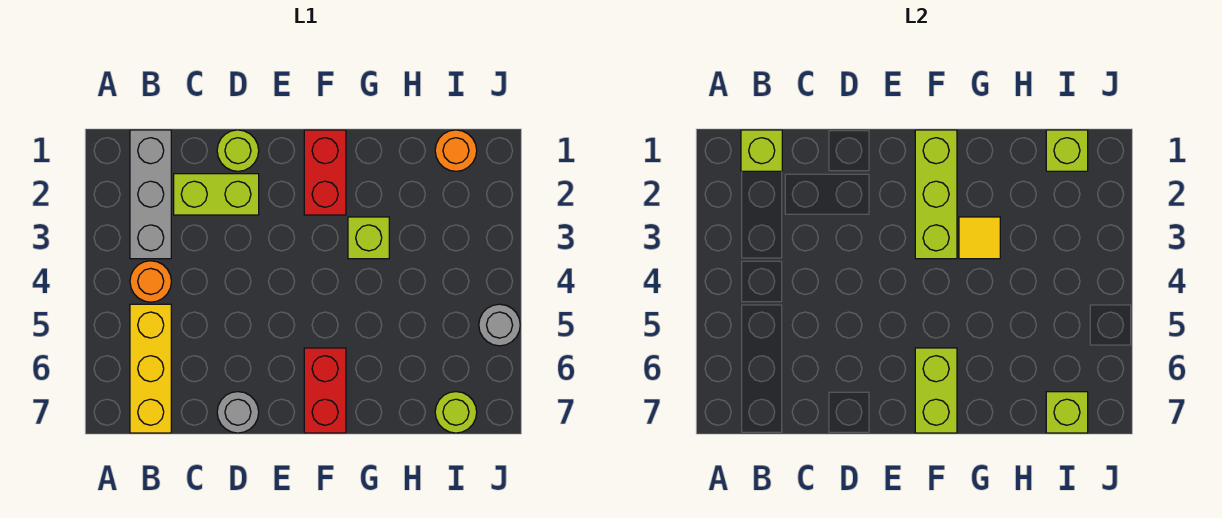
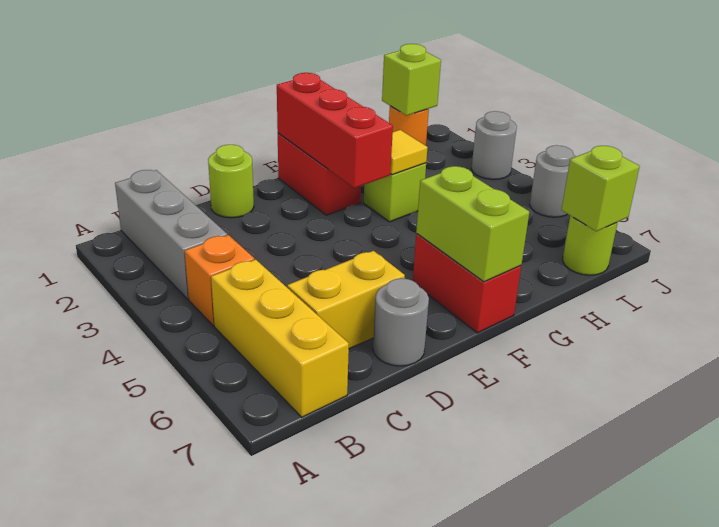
lime brick B1 level 2 -> none
orange round brick B4 level 1 -> orange brick B4 level 1
lime brick C2:D2 level 1 -> none
none -> yellow brick C6:D6 level 1
lime brick F1:F3 level 2 -> red brick F1:F3 level 2
none -> grey round brick J3 level 1

